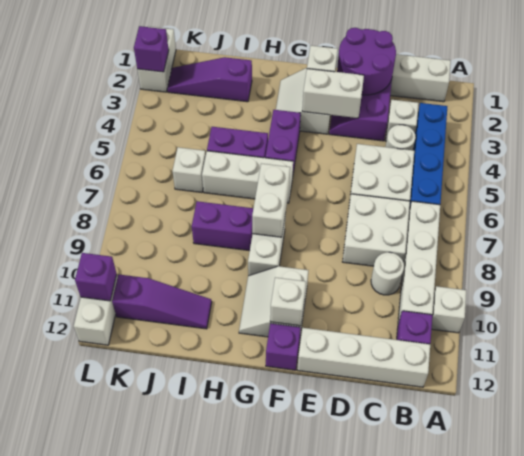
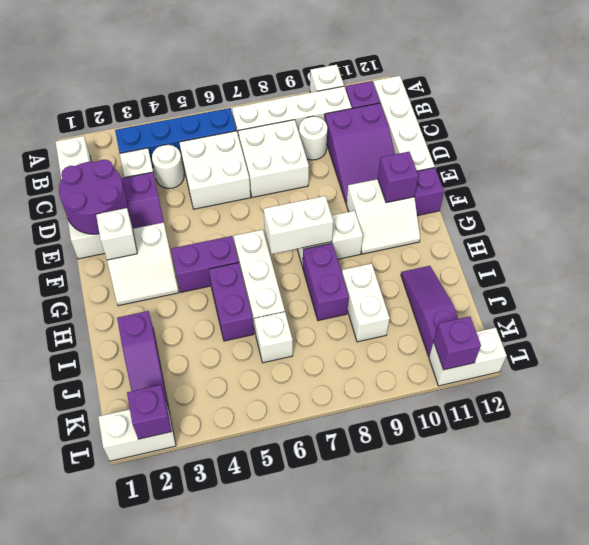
none -> purple slope C10:E11 level 1 top C
white brick E3:F3 level 2 -> white brick I9:J9 level 1
white brick F11 level 2 -> purple brick F11 level 2

